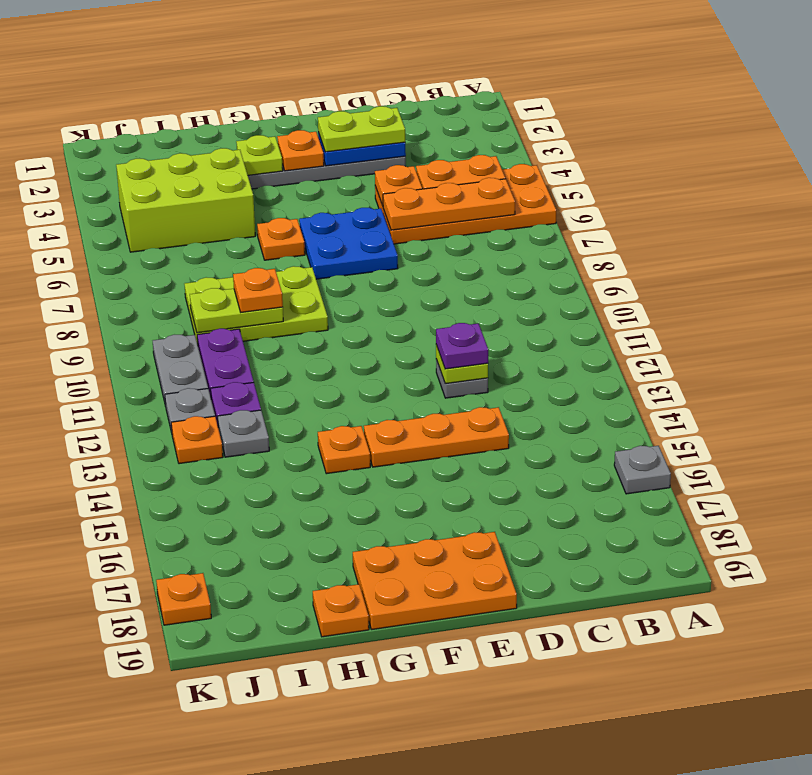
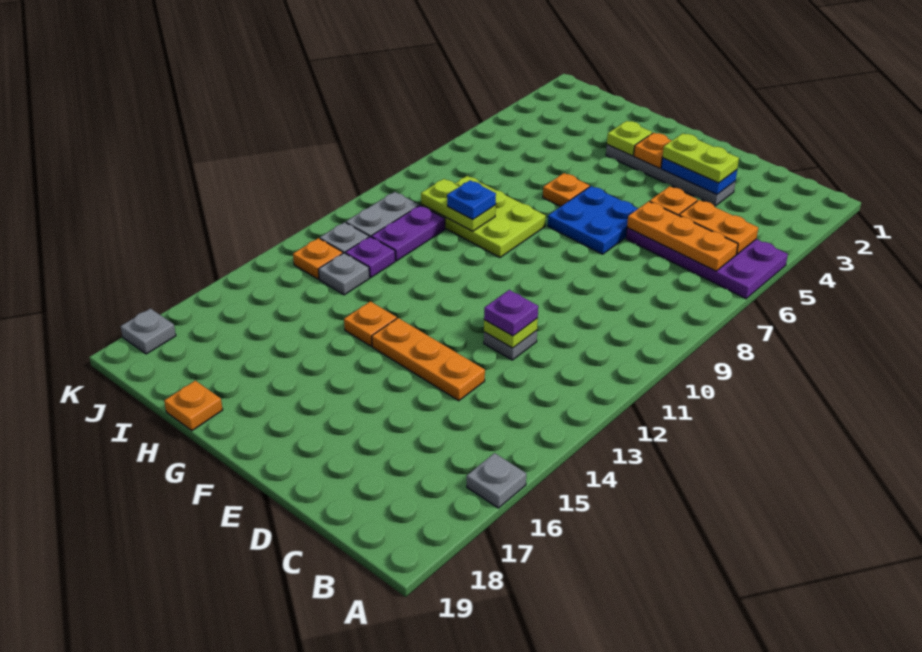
orange plate A5:D6 level 1 -> purple plate A5:D6 level 1
orange plate E18:G19 level 1 -> none
lime brick H4:J5 level 1 -> none
orange plate H9 level 3 -> blue plate H9 level 3
orange plate K18 level 1 -> grey plate K18 level 1

